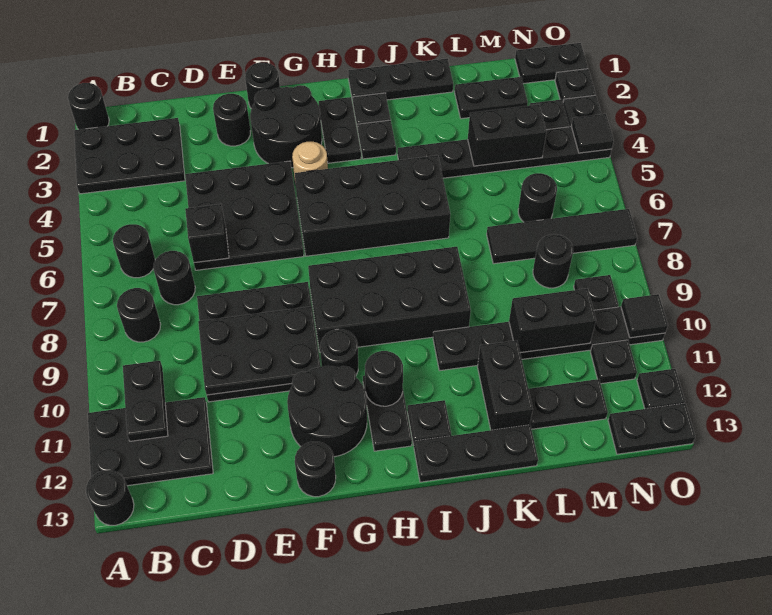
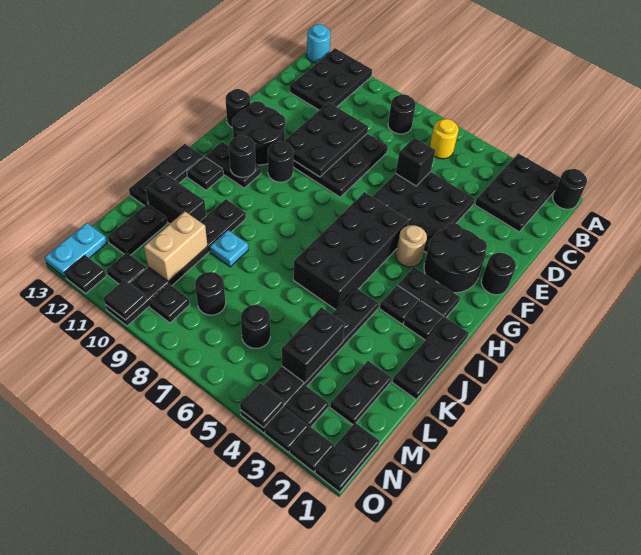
black round brick A13 level 1 -> cyan round brick A13 level 1
black round brick B6 level 1 -> yellow round brick B6 level 1
black plate B10:B11 level 2 -> none
black round brick C7 level 1 -> none
black round brick E2 level 1 -> none
black brick G8:J9 level 1 -> none
none -> cyan plate K9 level 1
black tile L7:O7 level 1 -> none
black brick L10:M10 level 2 -> tan brick L10:M10 level 2
black plate N13:O13 level 1 -> cyan plate N13:O13 level 1

